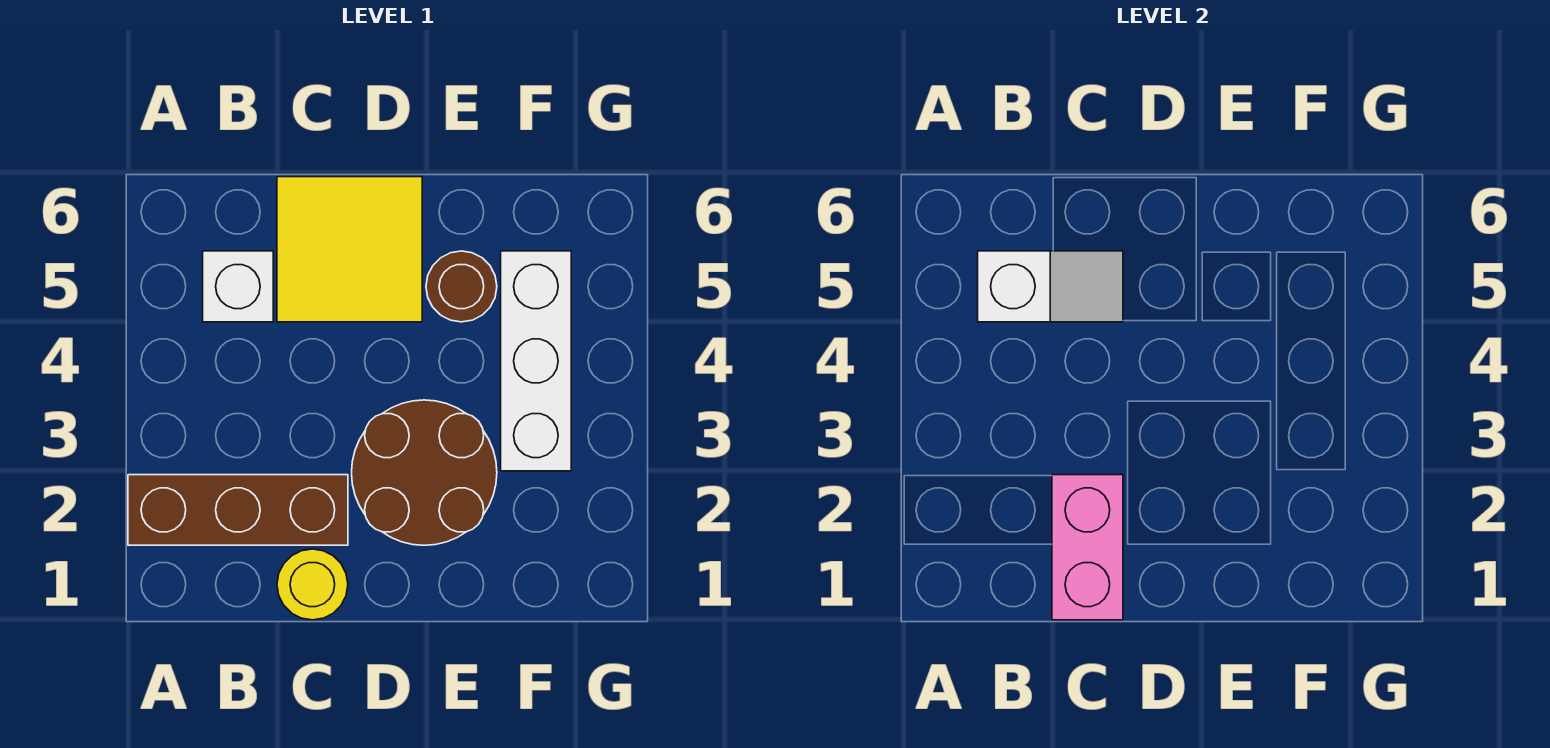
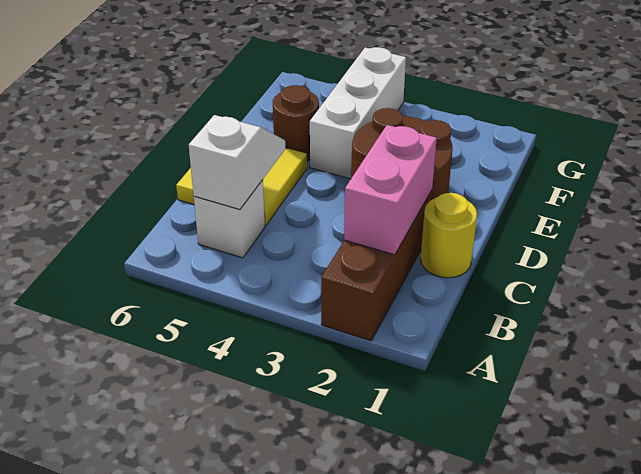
pink brick C1:C2 level 2 -> pink brick B2:C2 level 2
white brick F3:F5 level 1 -> white brick E4:G4 level 1

